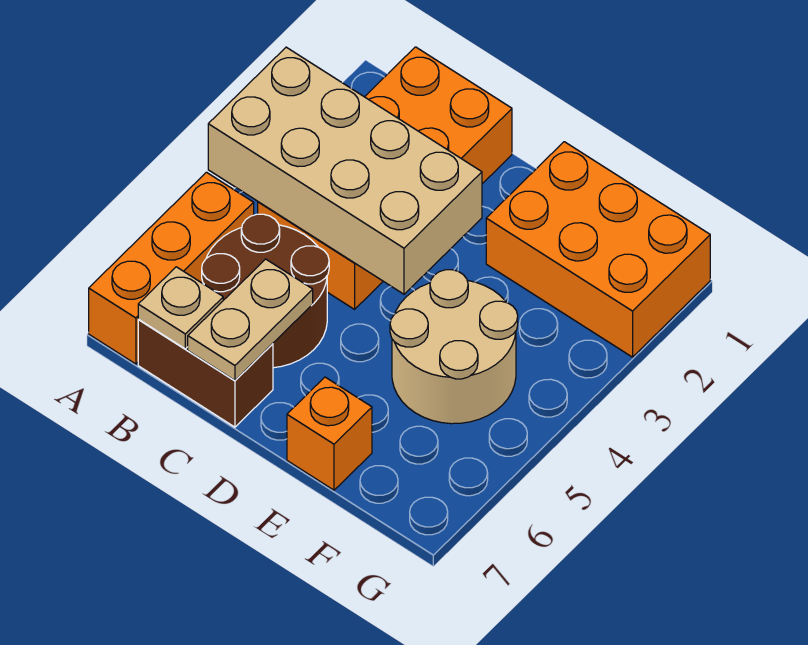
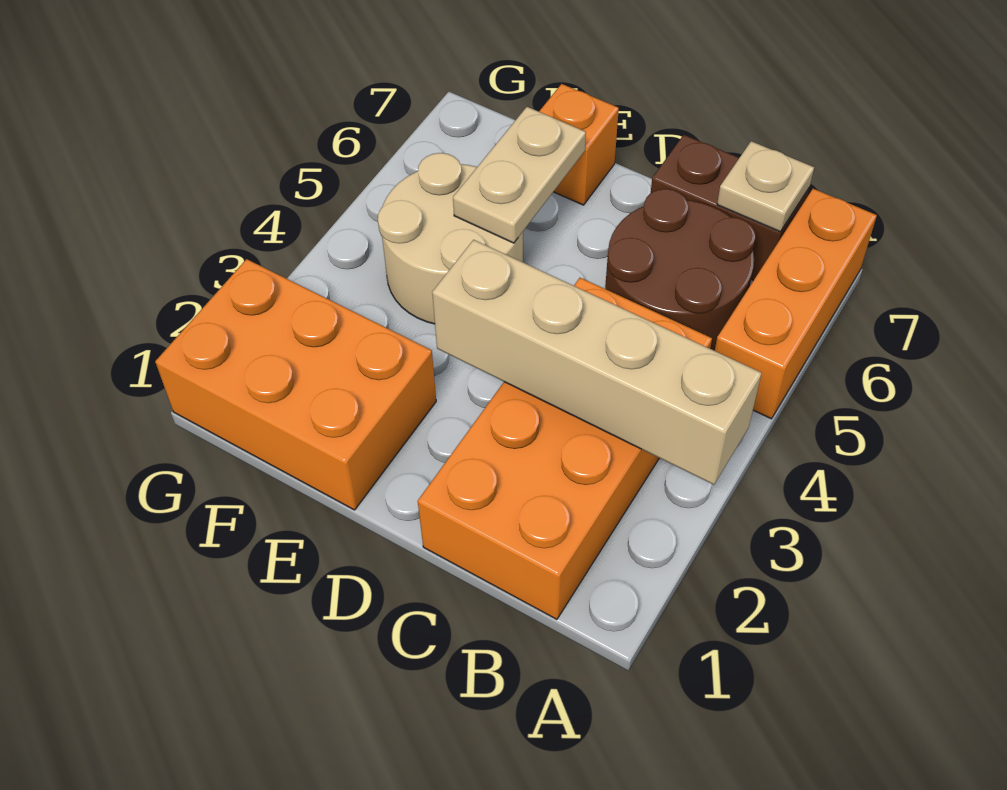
tan brick A3:D4 level 2 -> tan brick A3:D3 level 2
tan plate C6:C7 level 2 -> tan plate E5:E6 level 2

